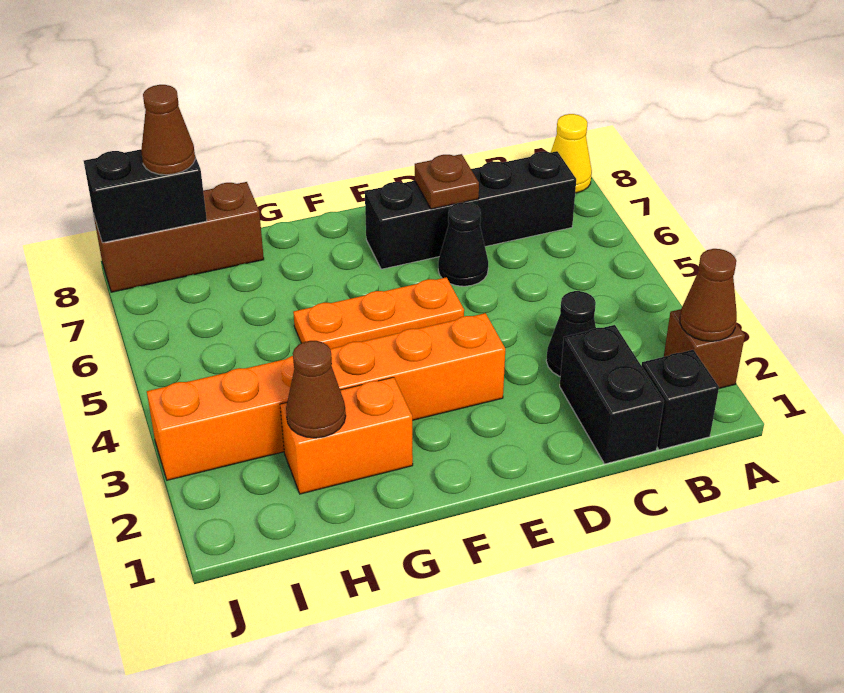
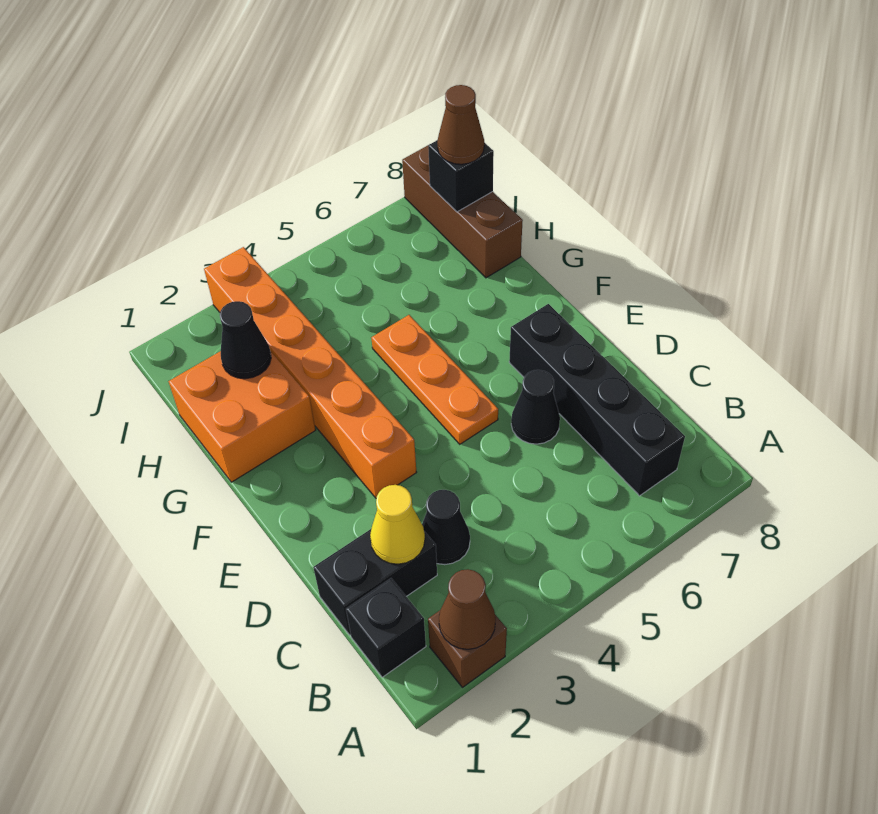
yellow cone A8 level 1 -> yellow cone C2 level 2
brown plate D7 level 2 -> none
orange brick G2:H2 level 1 -> orange brick G1:H2 level 1
brown cone H2 level 2 -> black cone H2 level 2
black brick I8:J8 level 2 -> black brick I8 level 2

